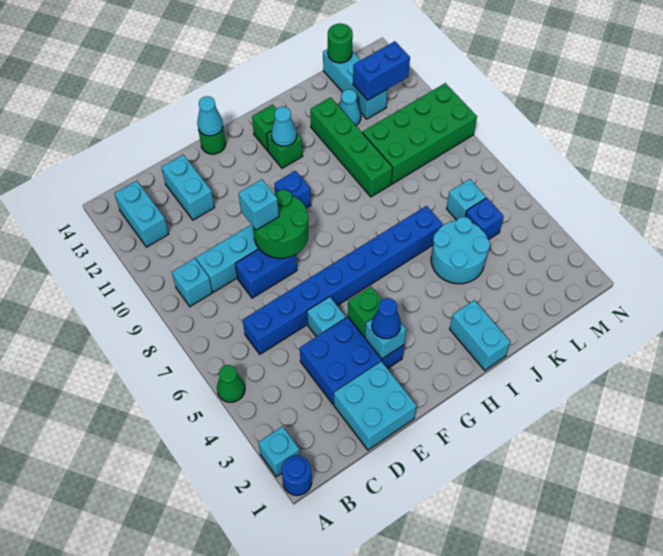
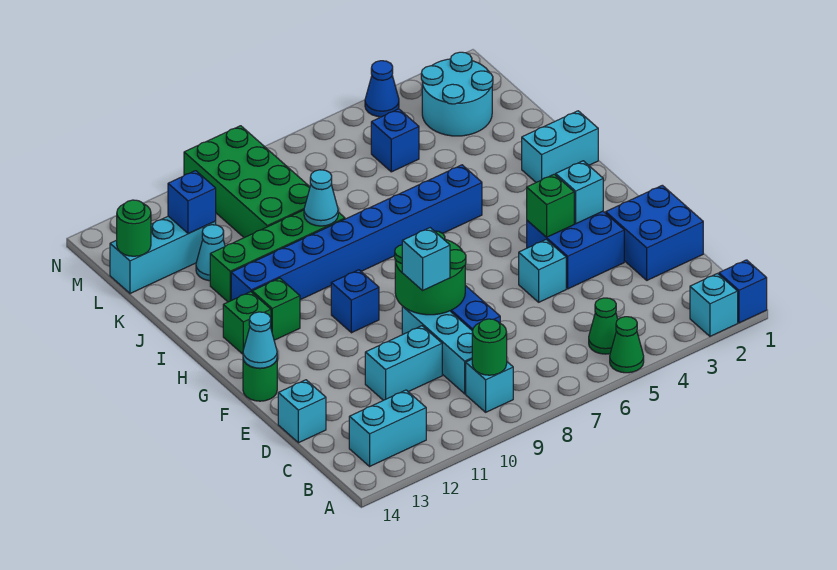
blue round brick A1 level 1 -> blue brick A1 level 1
none -> green cone B5 level 1
none -> green round brick B9 level 2
blue brick C6:J6 level 1 -> blue brick I5:I12 level 1
cyan brick D1:E2 level 1 -> blue brick D1:E2 level 1
blue brick D3:F4 level 1 -> blue brick E3:F4 level 1
cyan brick D12:D13 level 1 -> cyan brick D10:D11 level 1
blue cone F3 level 3 -> blue cone N4 level 1
cyan cone H12 level 2 -> cyan cone J9 level 2
cyan round brick J4:K5 level 1 -> cyan round brick L2:M3 level 1
cyan brick L6 level 1 -> cyan brick D14 level 1
blue brick L12:M12 level 2 -> blue brick L12 level 2

